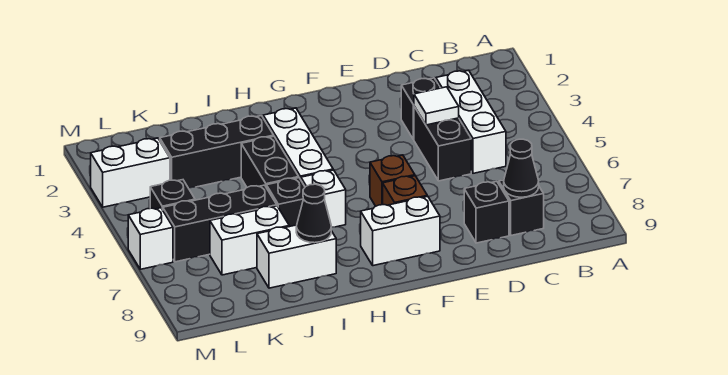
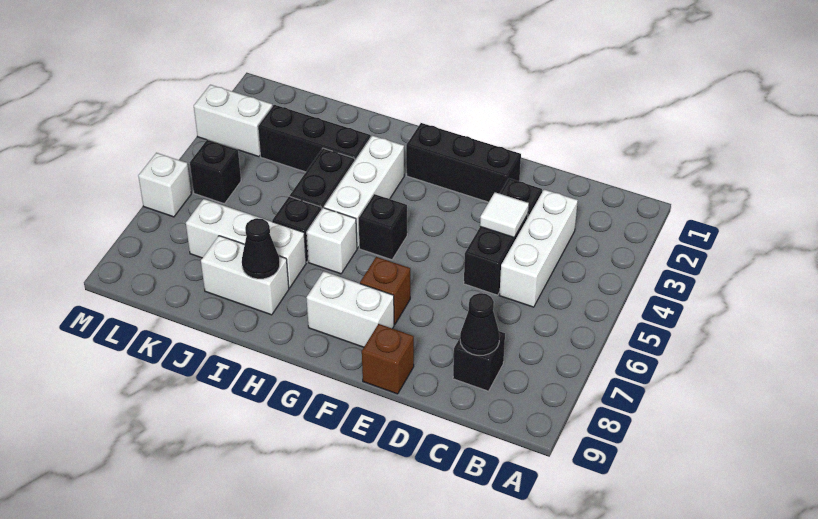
black brick D8 level 1 -> black brick G5 level 1
brown brick F6 level 1 -> brown brick E9 level 1
black brick J6:L6 level 1 -> black brick E2:G2 level 1
white brick J7:K7 level 1 -> white brick I7:K7 level 1

